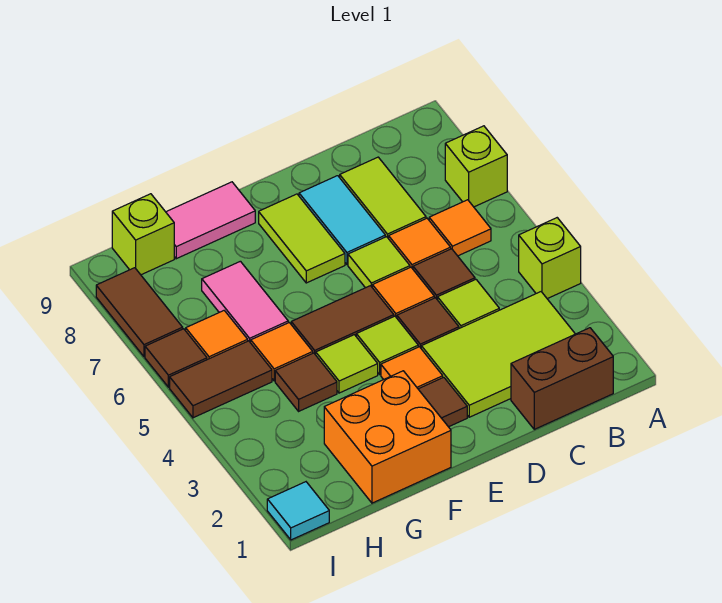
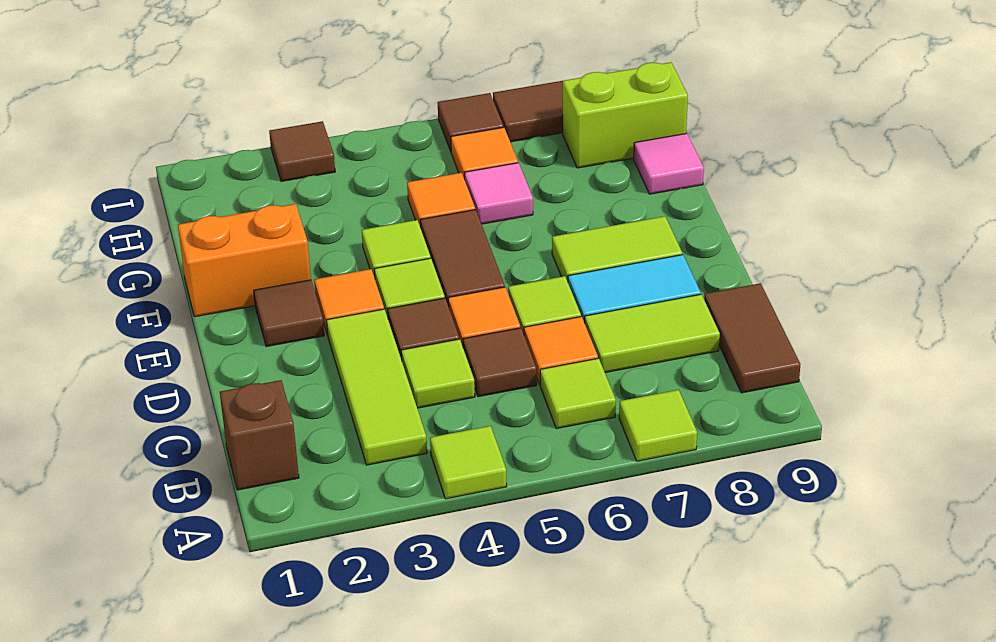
lime brick A4 level 1 -> lime tile A4 level 1
lime brick A7 level 1 -> lime tile A7 level 1
brown brick B1:C1 level 1 -> brown brick B1 level 1
lime tile B2:D3 level 1 -> lime tile B3:D3 level 1
orange tile B6 level 1 -> lime tile B6 level 1
orange brick F1:G2 level 1 -> orange brick F1:F2 level 1
pink tile F9:G9 level 1 -> pink tile G9 level 1
brown tile G4 level 1 -> brown tile I3 level 1
pink tile G6:G7 level 1 -> pink tile G6 level 1
brown tile H5:I5 level 1 -> brown tile B9:C9 level 1
lime brick H9 level 1 -> lime brick H8:H9 level 1
cyan tile I1 level 1 -> none

